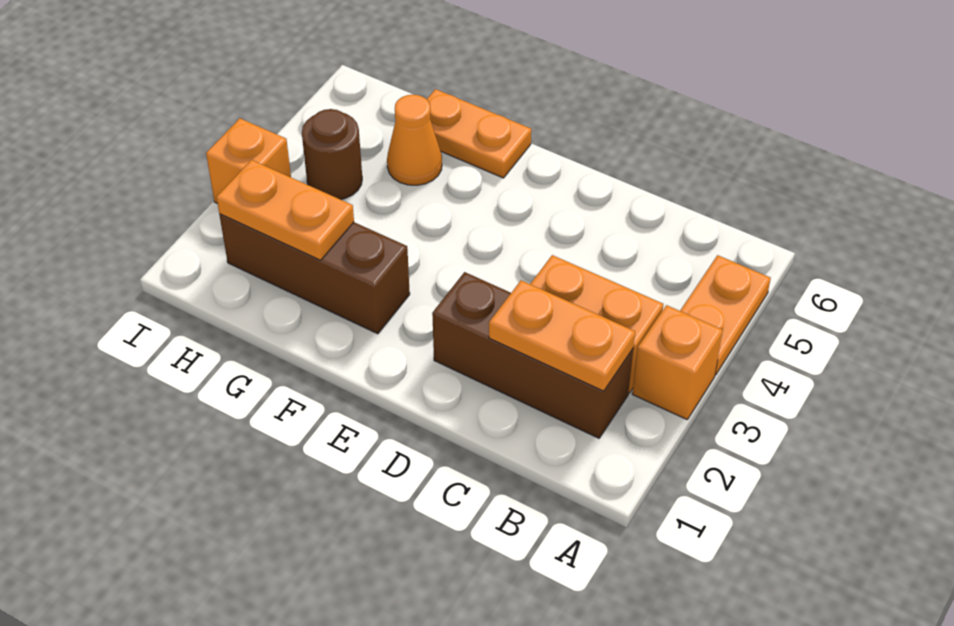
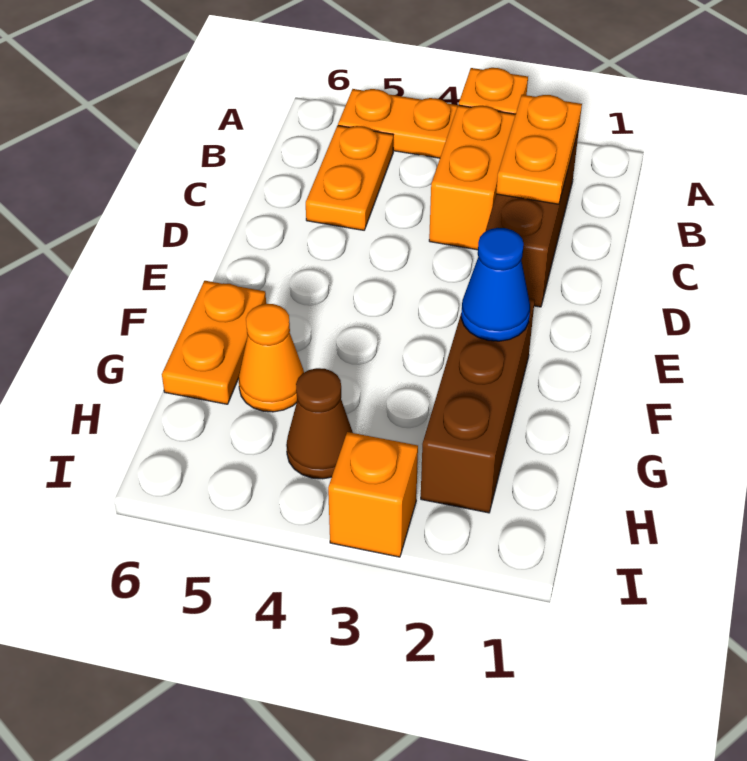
none -> blue cone F2 level 2
orange plate G2:H2 level 2 -> orange plate B5:C5 level 1
brown round brick H4 level 1 -> brown cone H4 level 1

